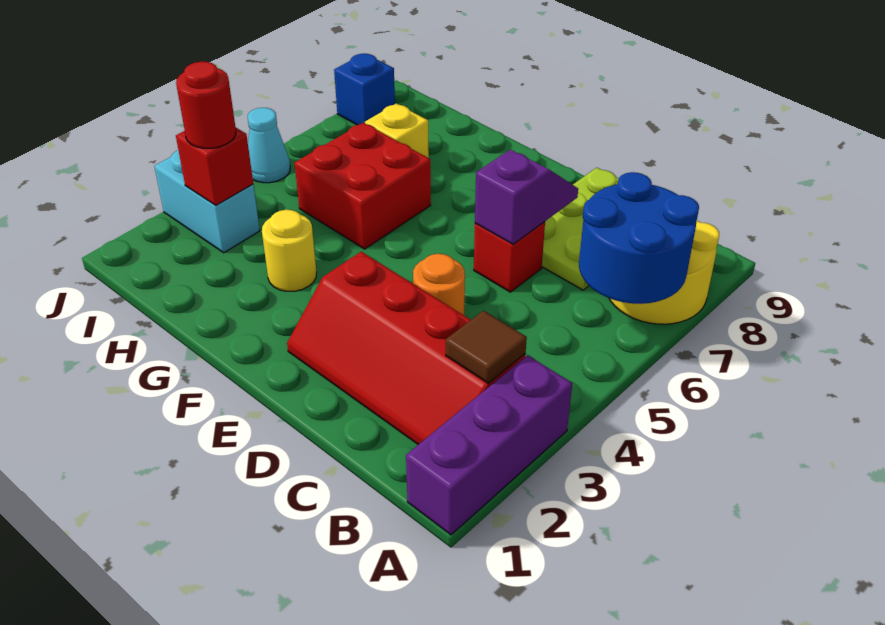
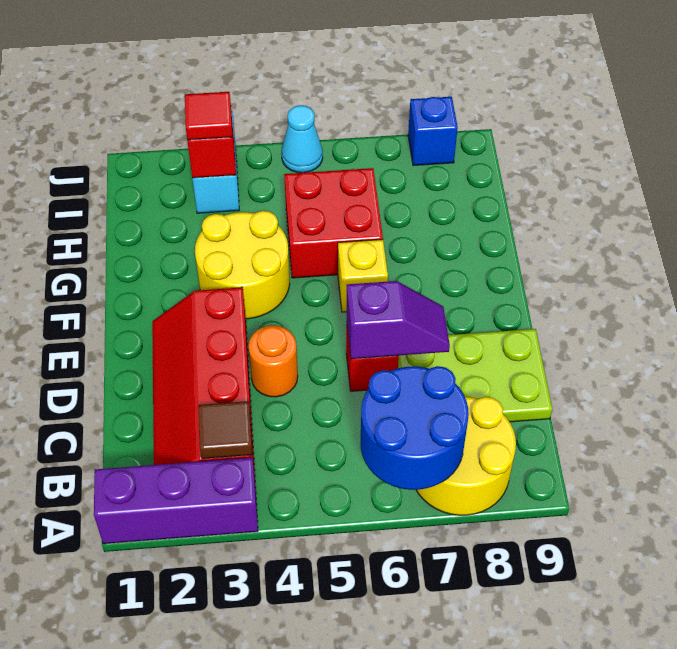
yellow round brick G3 level 1 -> yellow round brick F3:G4 level 1
yellow brick H7 level 1 -> yellow brick F6 level 1
red round brick I3 level 3 -> red tile I3 level 3

